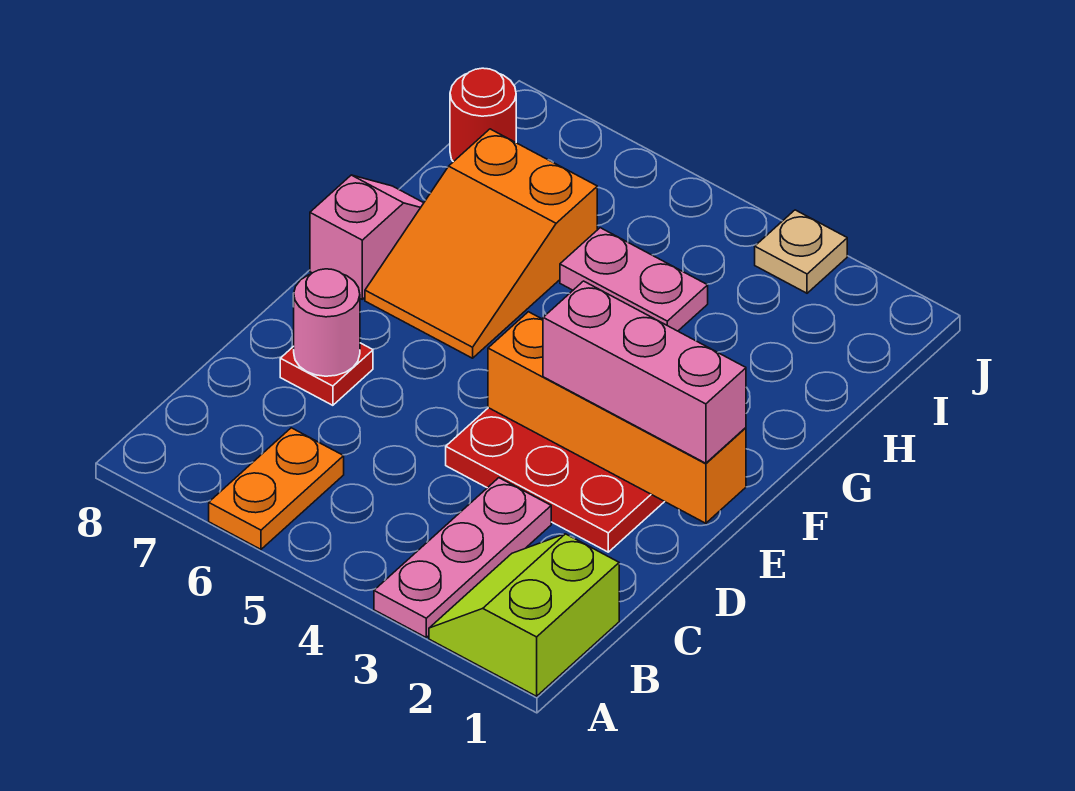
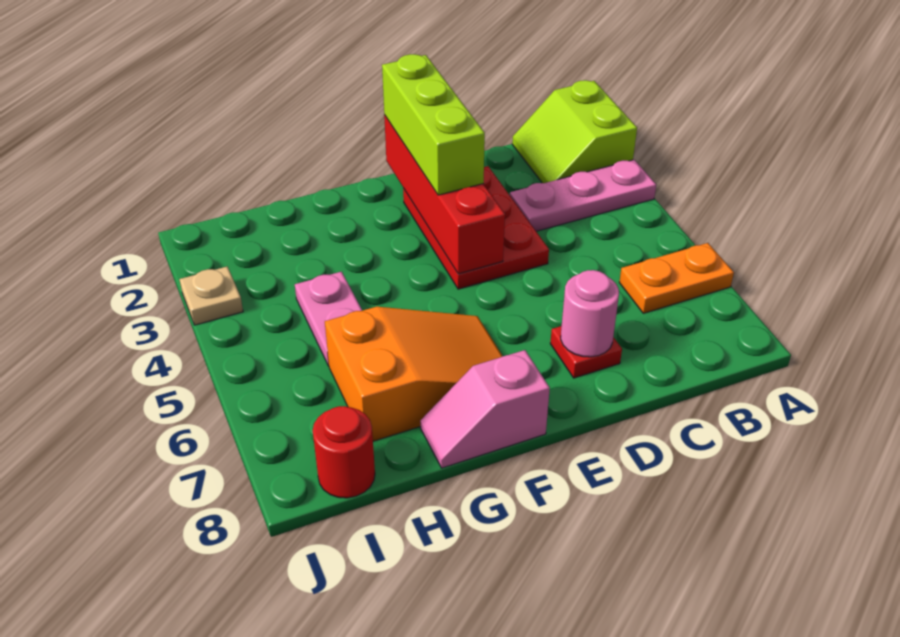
lime slope A1:B2 level 1 top 1 -> lime slope A1:B2 level 1 top A
orange brick E1:E4 level 2 -> red brick E1:E4 level 2
pink brick E1:E3 level 3 -> lime brick E1:E3 level 3

